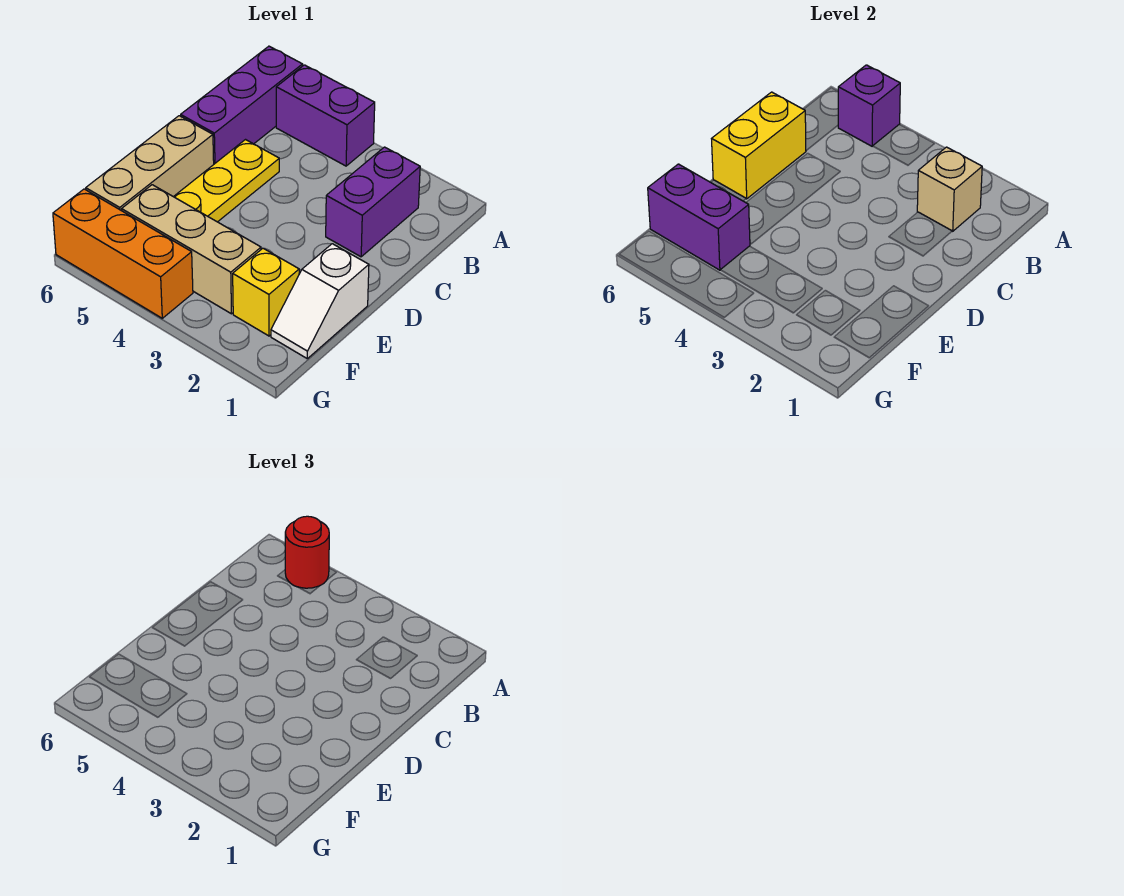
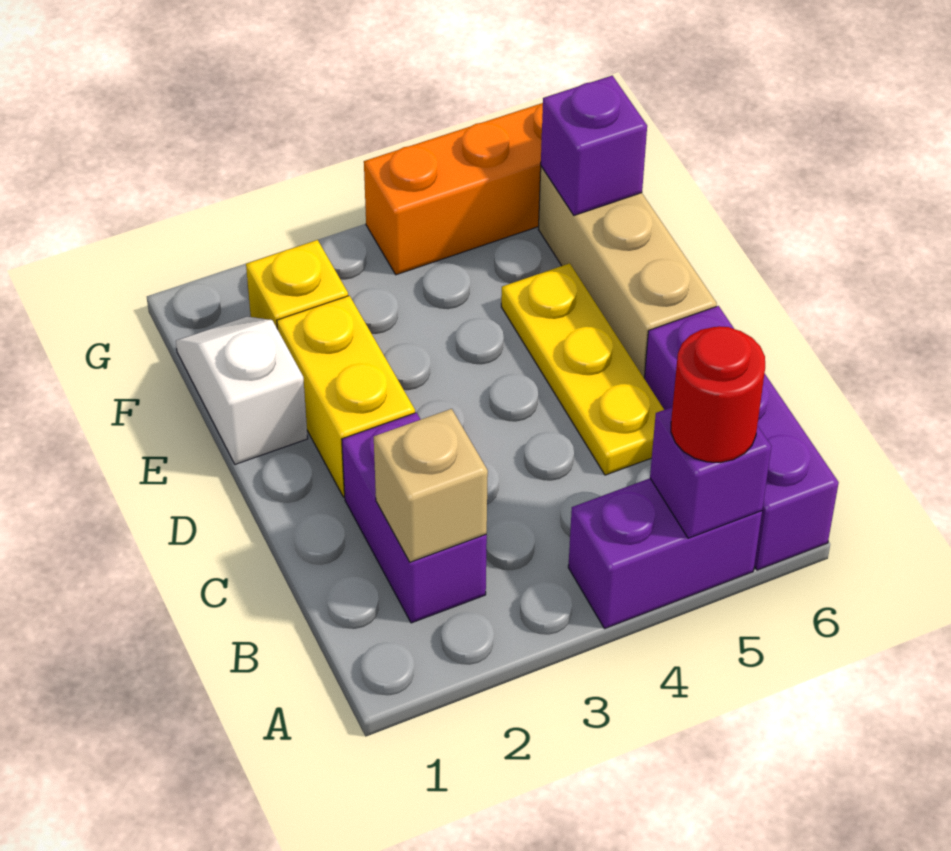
yellow brick C6:D6 level 2 -> yellow brick D2:E2 level 1
tan brick F3:F5 level 1 -> none
purple brick F5:F6 level 2 -> purple brick F6 level 2

